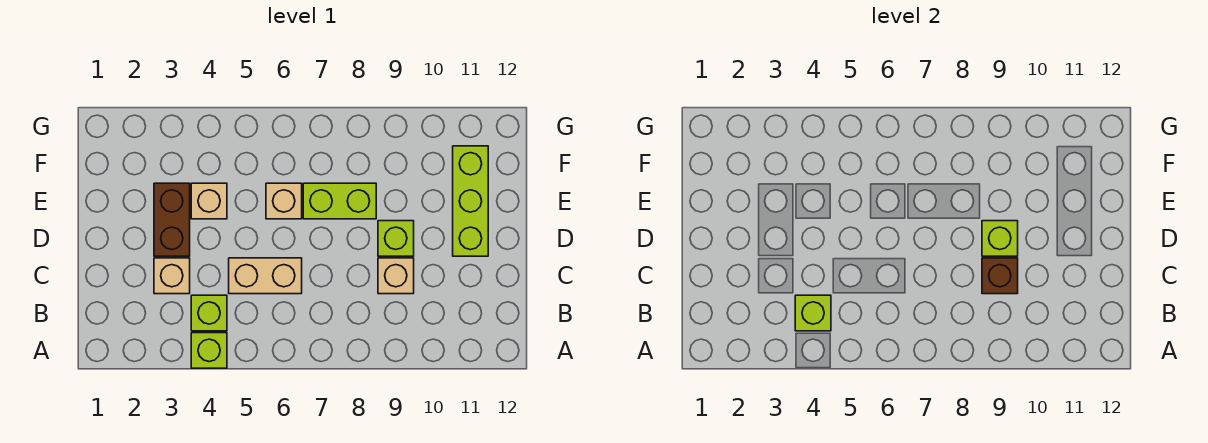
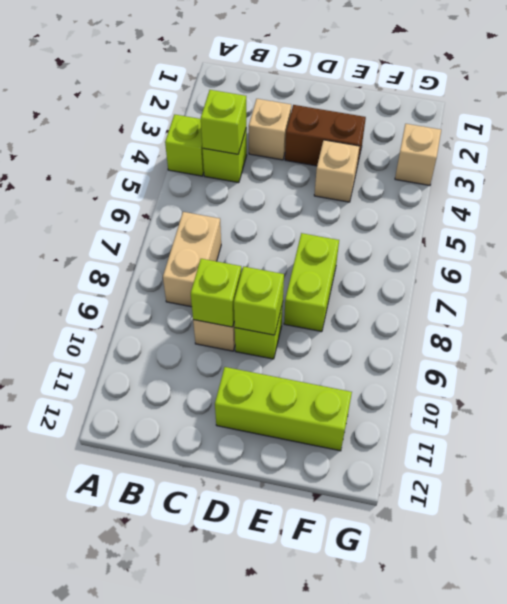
tan brick C5:C6 level 1 -> tan brick B7:B8 level 1
brown brick C9 level 2 -> lime brick C9 level 2
tan brick E6 level 1 -> tan brick G3 level 1

